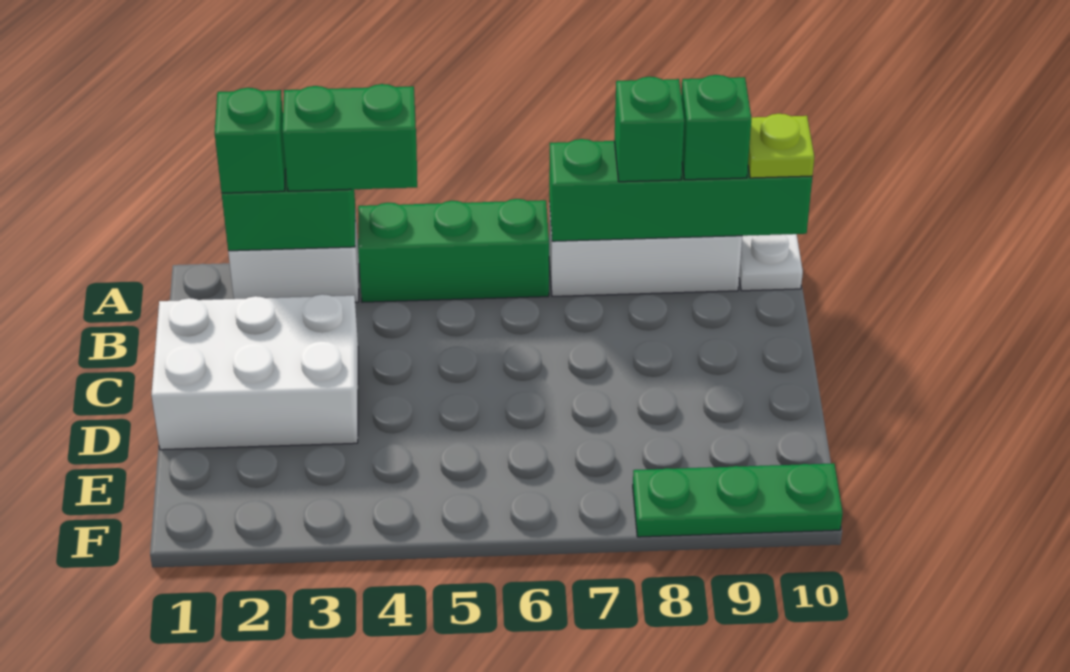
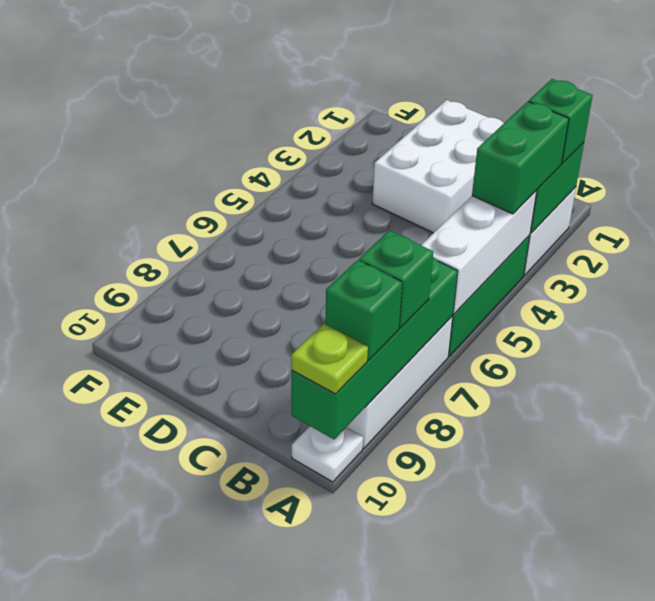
none -> white brick A4:A6 level 2
green plate F8:F10 level 1 -> none

